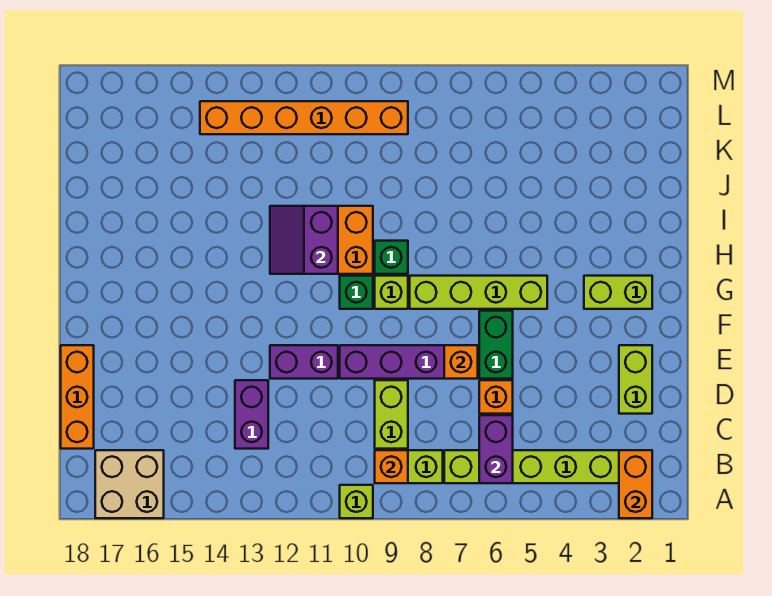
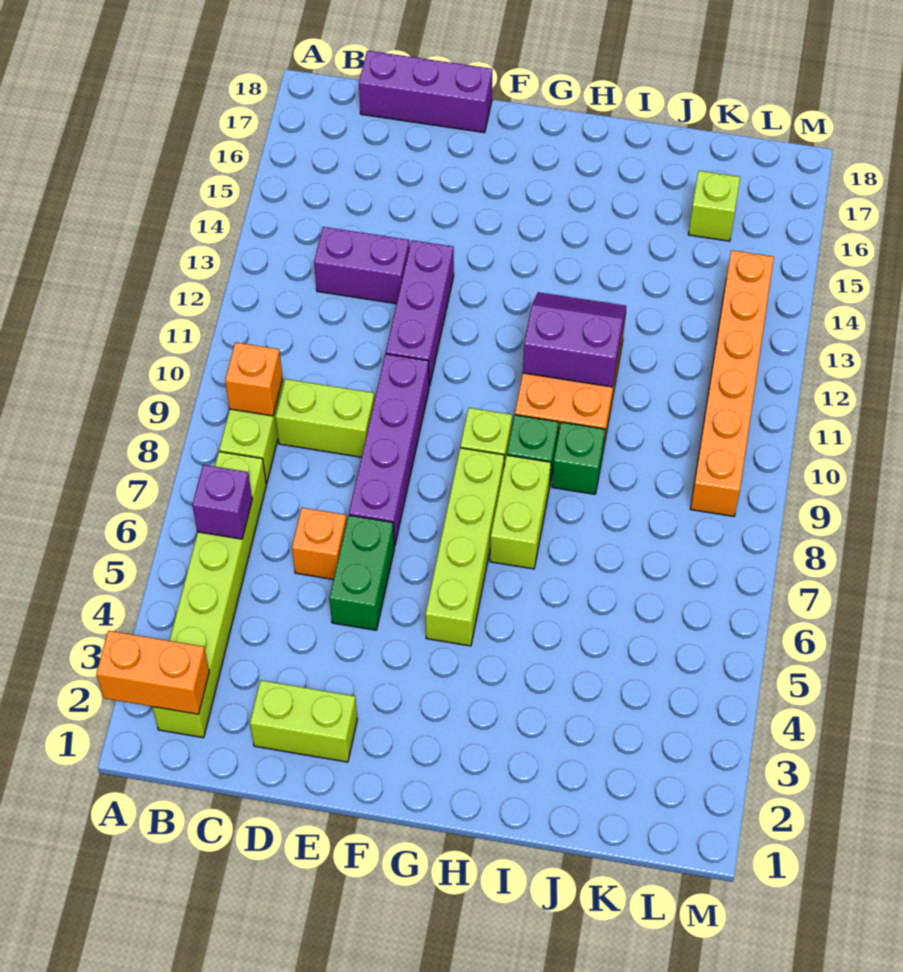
lime brick A10 level 1 -> lime brick K16 level 1
tan brick A16:B17 level 1 -> none
purple brick B6:C6 level 2 -> purple brick B6 level 2
orange brick C18:E18 level 1 -> purple brick C18:E18 level 1
green brick E6:F6 level 1 -> green brick E5:E6 level 1
orange brick E7 level 2 -> none
purple brick E11:E12 level 1 -> purple brick E11:E13 level 1
lime brick G2:G3 level 1 -> lime brick H7:H8 level 1
green brick G10 level 1 -> green brick I9 level 1

